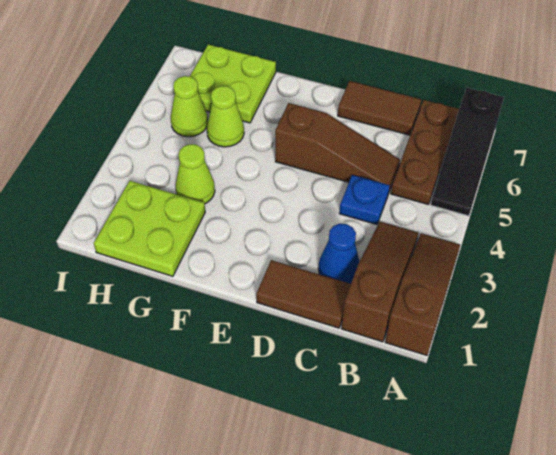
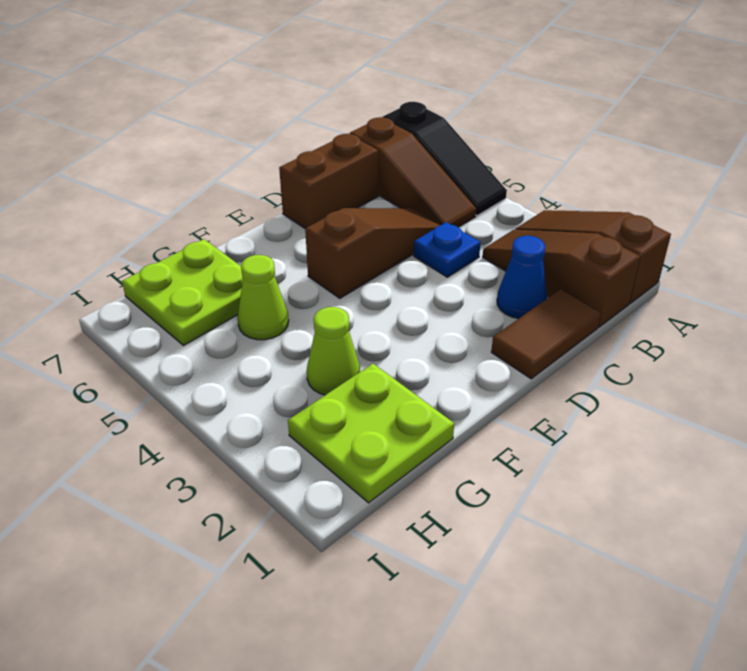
brown plate B5:B7 level 1 -> brown slope B5:B7 level 1 top 7
brown tile C7:D7 level 1 -> brown brick C7:D7 level 1
lime cone H5 level 1 -> none

